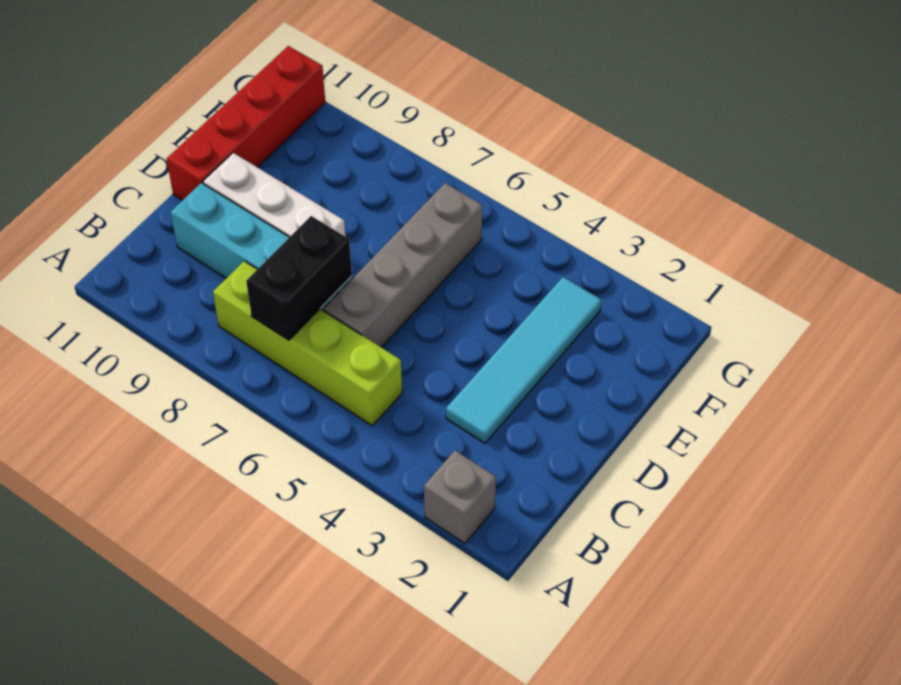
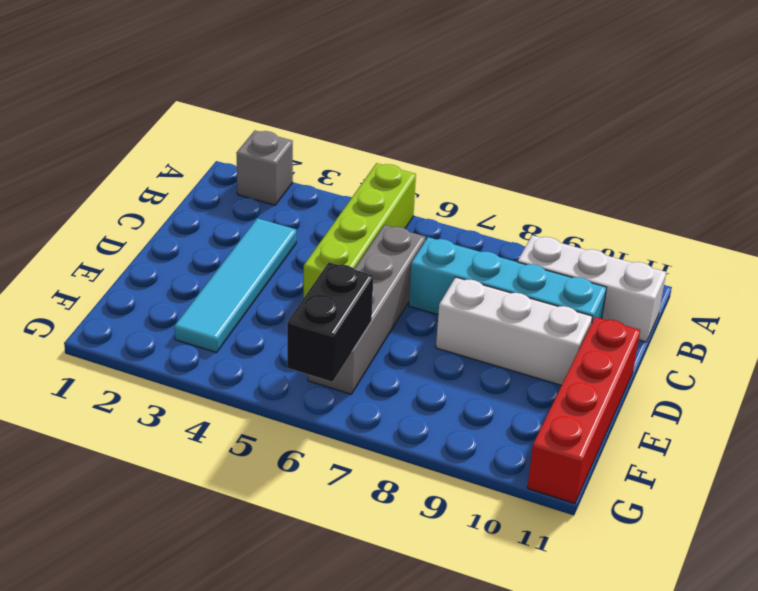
lime brick B5:B8 level 1 -> lime brick A5:D5 level 1
black brick B7:C7 level 2 -> black brick F6:G6 level 2
none -> white brick B9:B11 level 1

